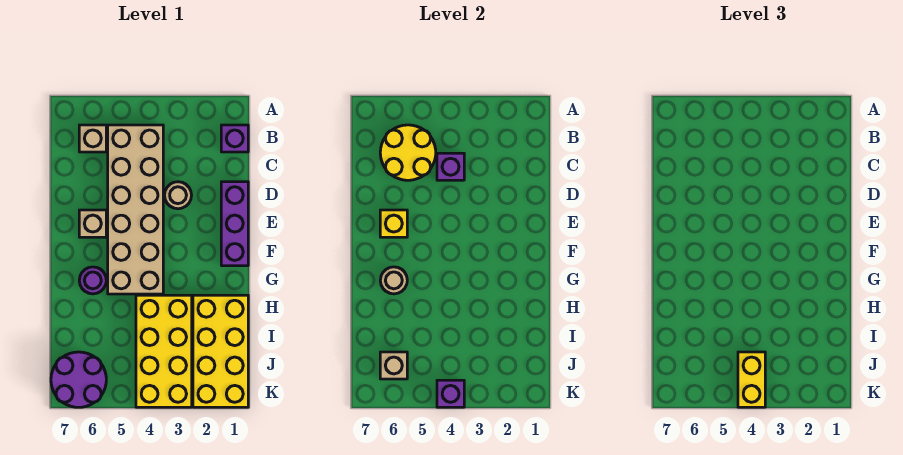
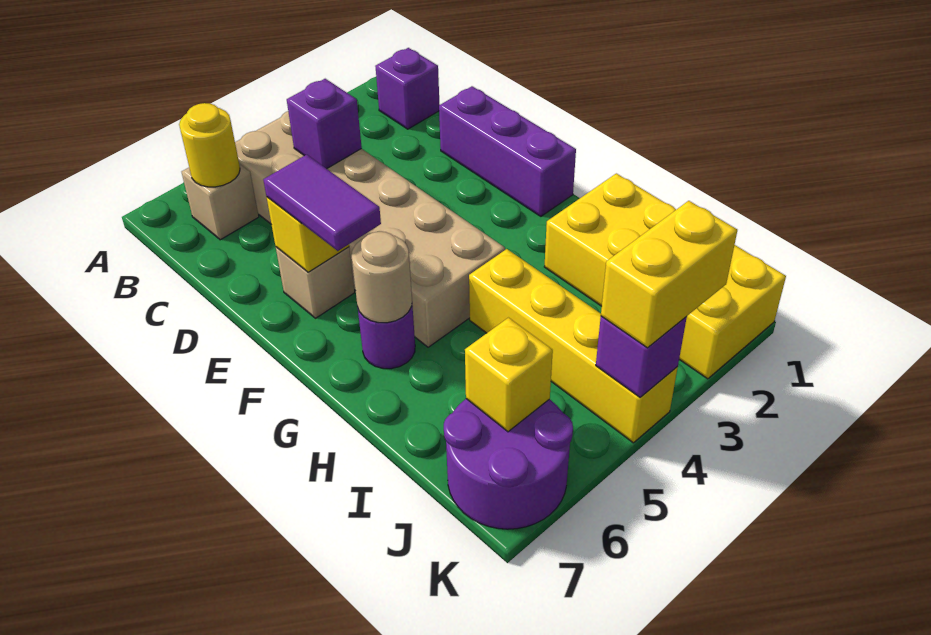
yellow round brick B5:C6 level 2 -> yellow round brick B6 level 2
tan round brick D3 level 1 -> none
none -> purple tile E6:F6 level 3
yellow brick H3:K4 level 1 -> yellow brick H4:K4 level 1
yellow brick J4:K4 level 3 -> yellow brick K3:K4 level 3
tan brick J6 level 2 -> yellow brick J6 level 2

